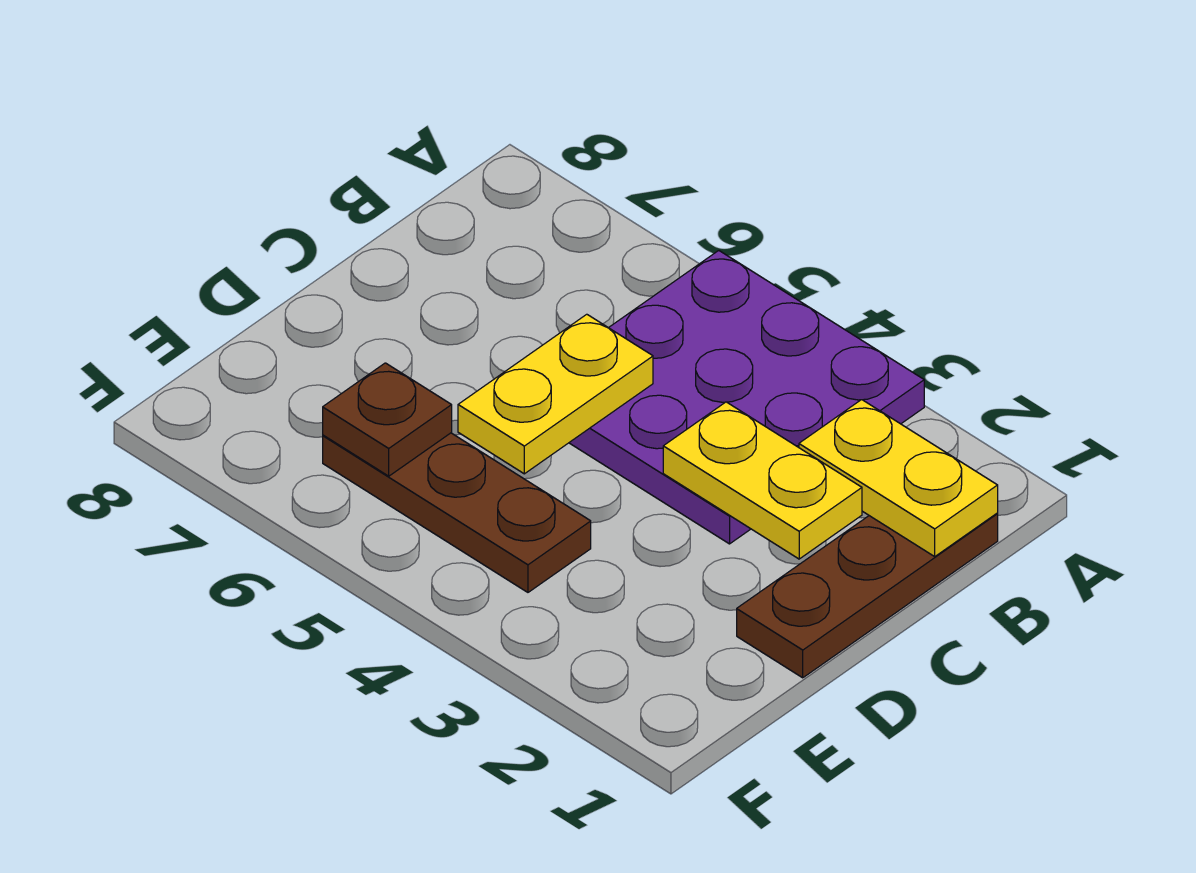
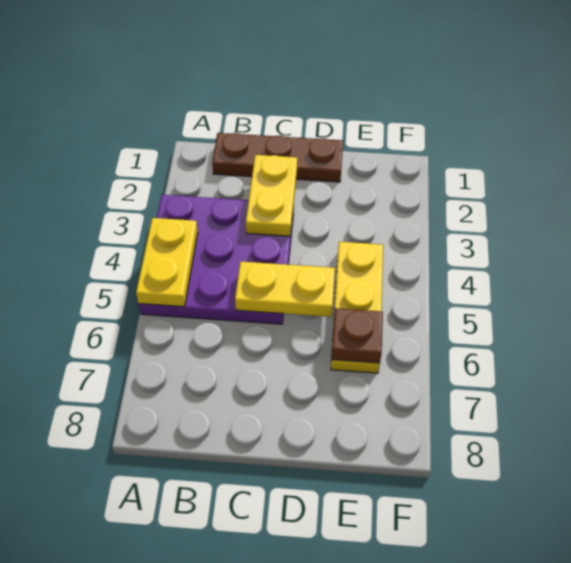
yellow plate B1:B2 level 2 -> yellow plate A4:A5 level 2
brown plate E4:E6 level 1 -> yellow plate E4:E6 level 1

